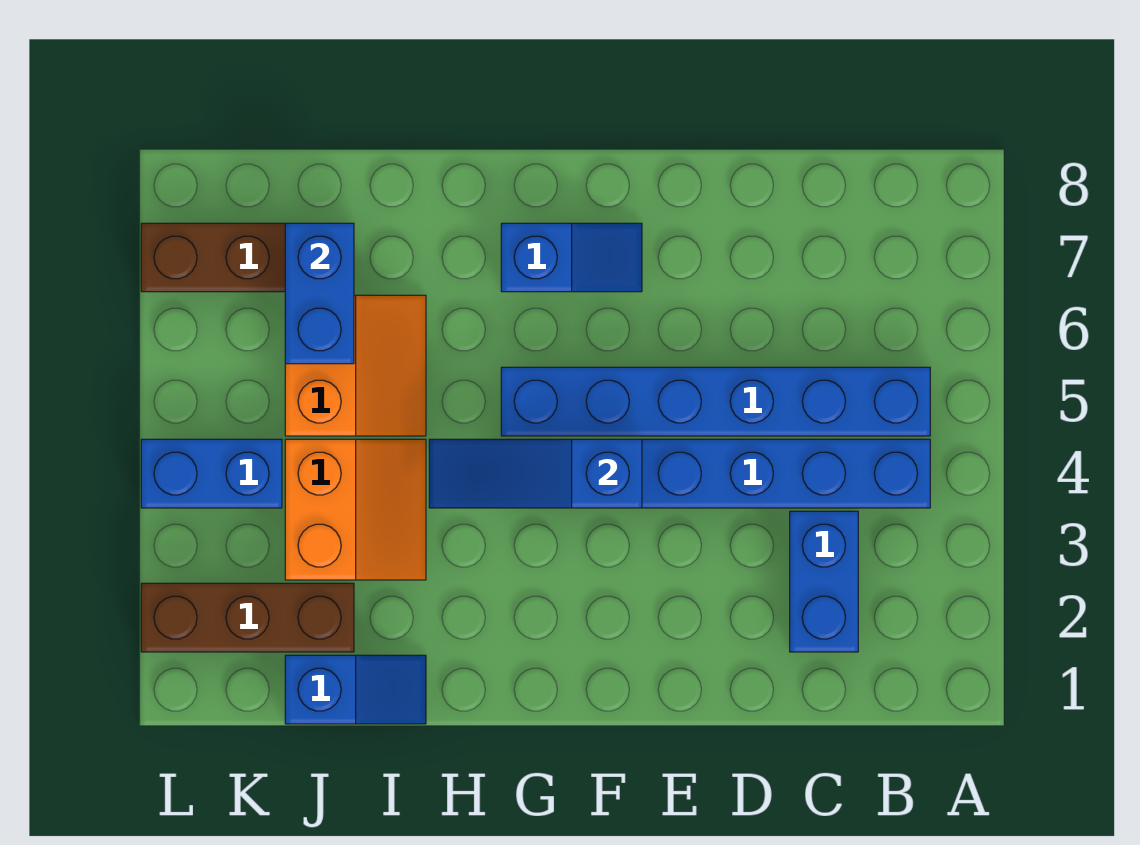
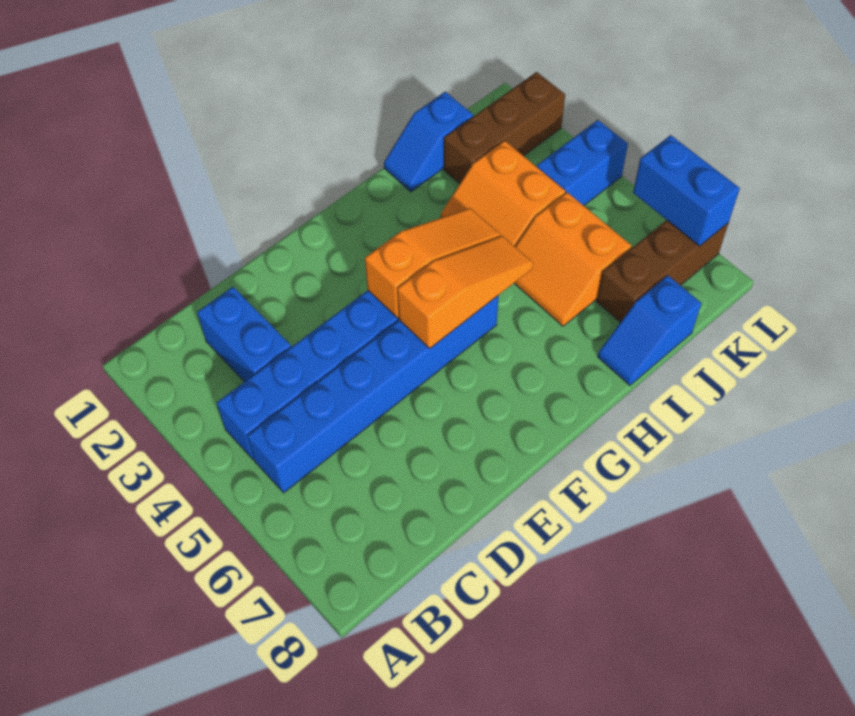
blue slope F4:H4 level 2 top F -> orange slope F4:H4 level 2 top F
none -> orange slope F5:H5 level 2 top F
blue slope F7:G7 level 1 top G -> blue slope I8:J8 level 1 top J
blue brick J6:J7 level 2 -> blue brick L6:L7 level 2

